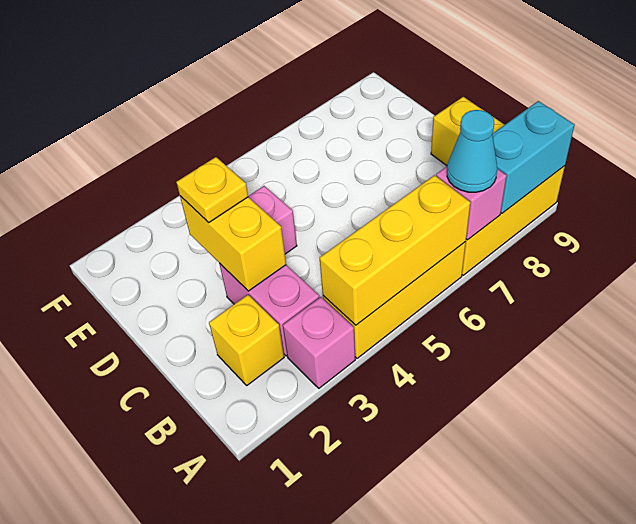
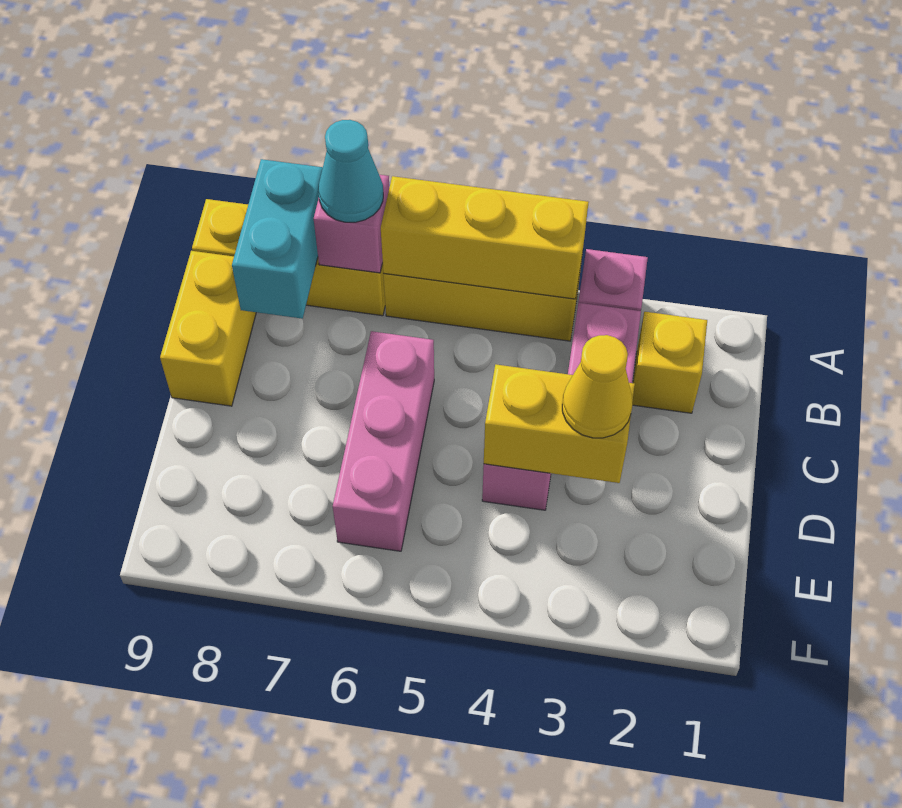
cyan brick A8:A9 level 2 -> cyan brick A8:B8 level 2
yellow brick C3:D3 level 2 -> yellow brick D3:D4 level 2
none -> pink brick C6:E6 level 1
yellow plate D3 level 3 -> yellow cone D3 level 3

